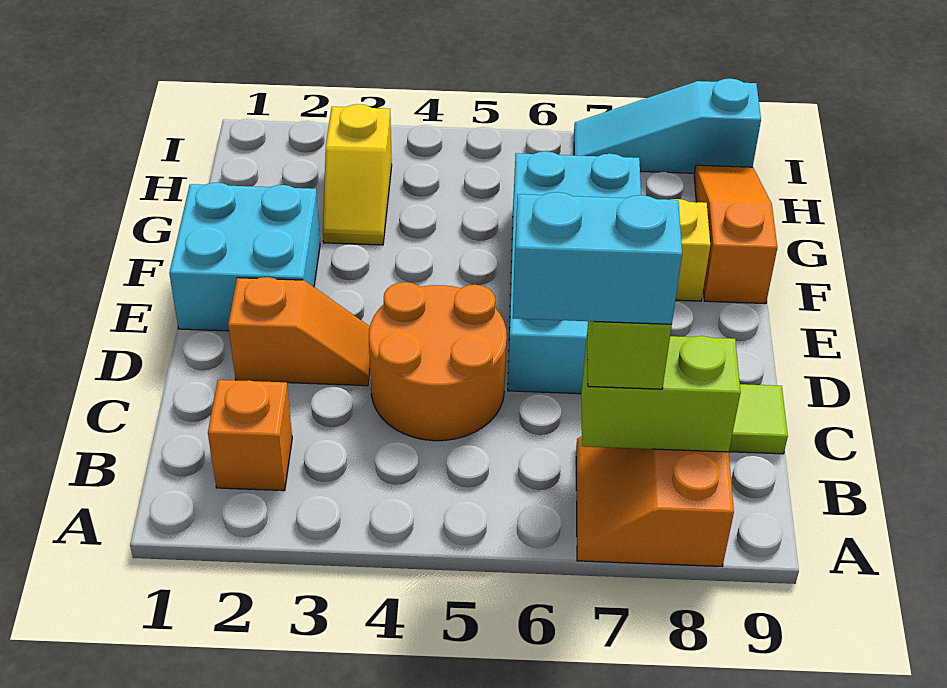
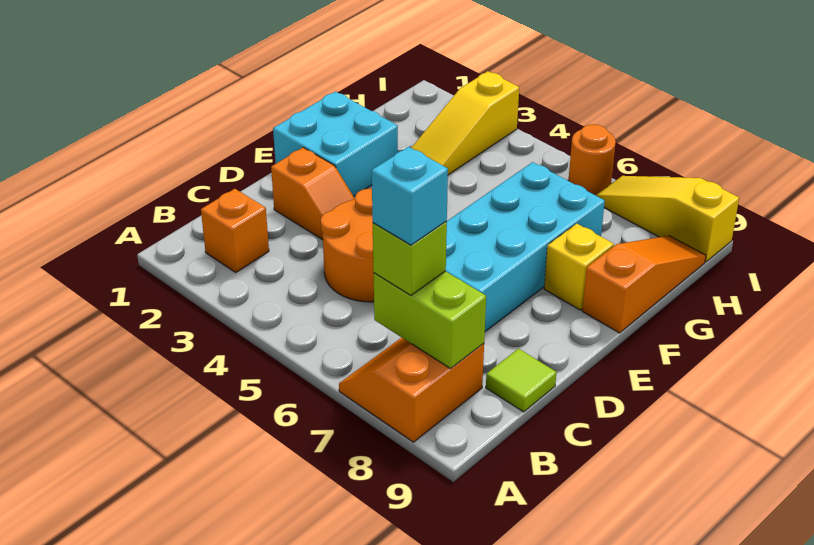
cyan brick B6:B7 level 4 -> cyan brick B7 level 4
yellow slope G3:H3 level 1 top H -> yellow slope G3:I3 level 1 top I
none -> orange round brick I6 level 1
cyan slope I7:I9 level 1 top 9 -> yellow slope I7:I9 level 1 top 9

